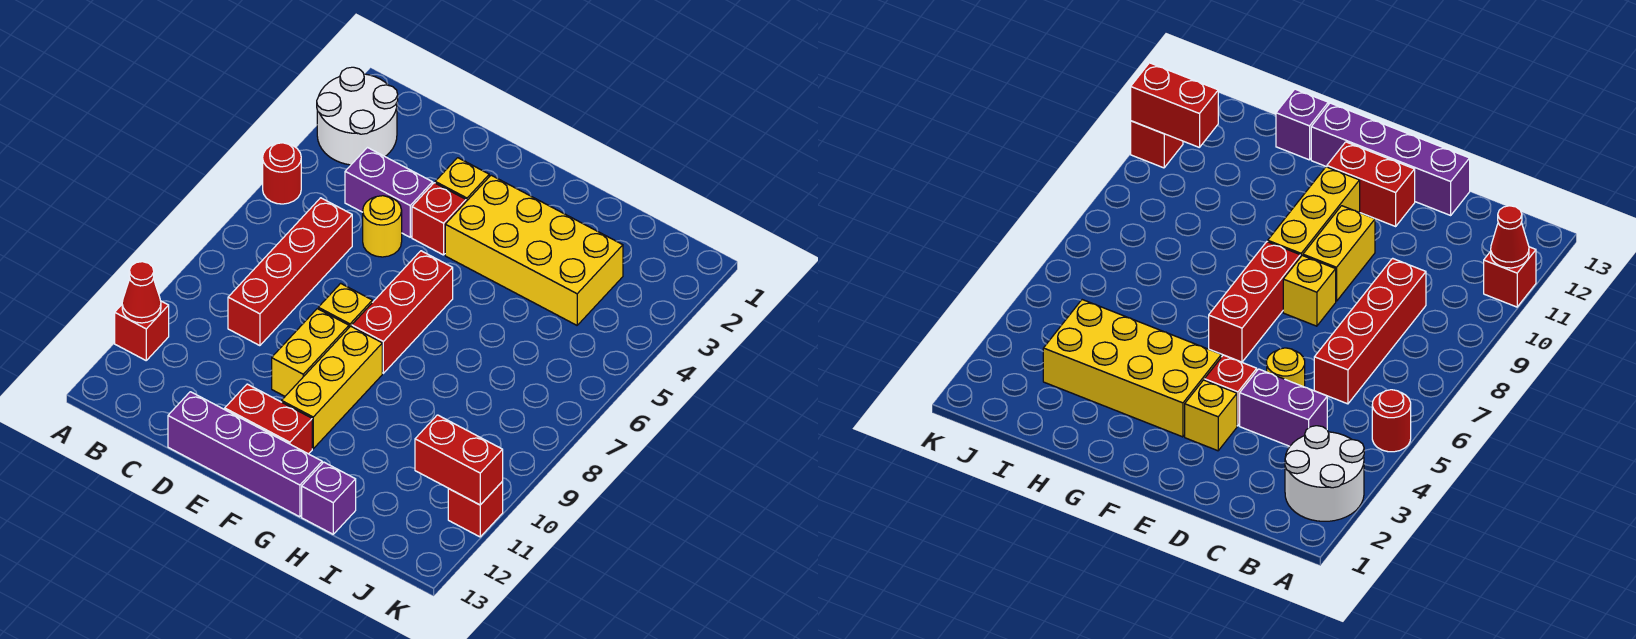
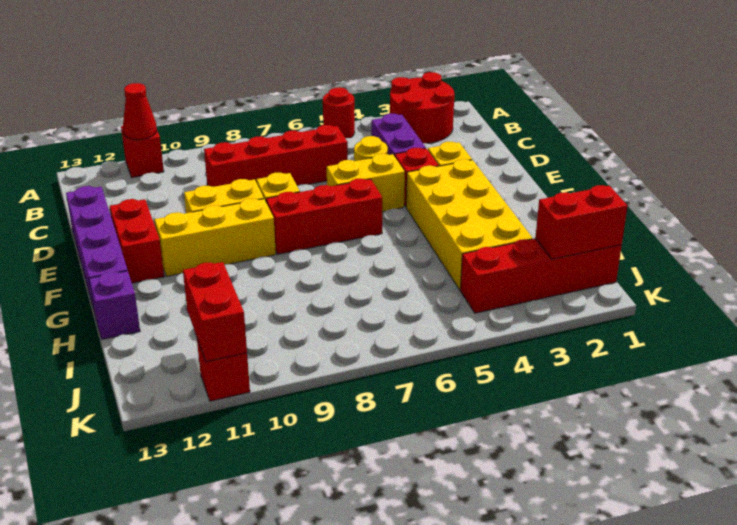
white round brick A2:B3 level 1 -> red round brick A2:B3 level 1
none -> yellow brick E5:E6 level 1
none -> red brick J1:J4 level 1
none -> red brick J1:J2 level 2

